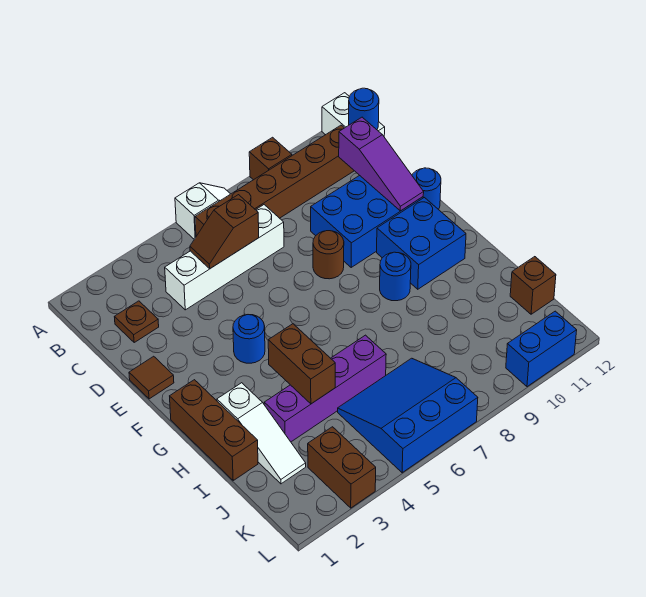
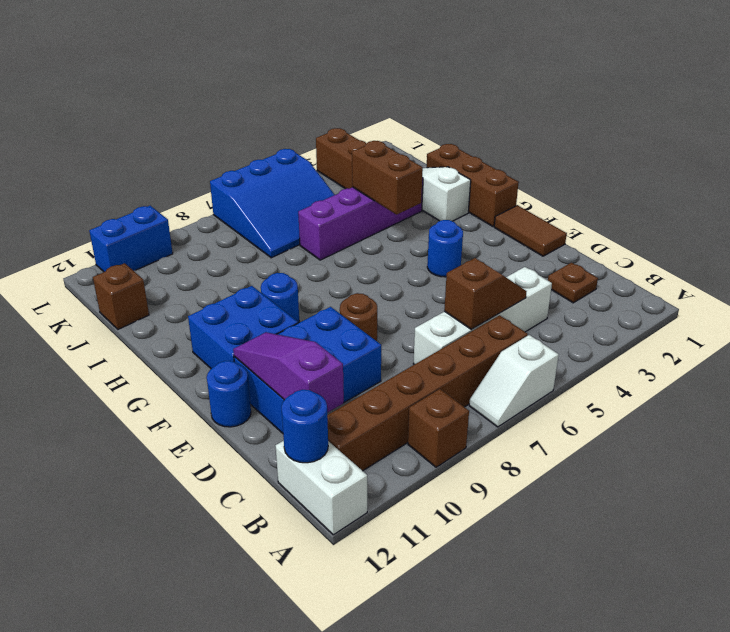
brown tile E1 level 1 -> brown tile E1:F1 level 1

